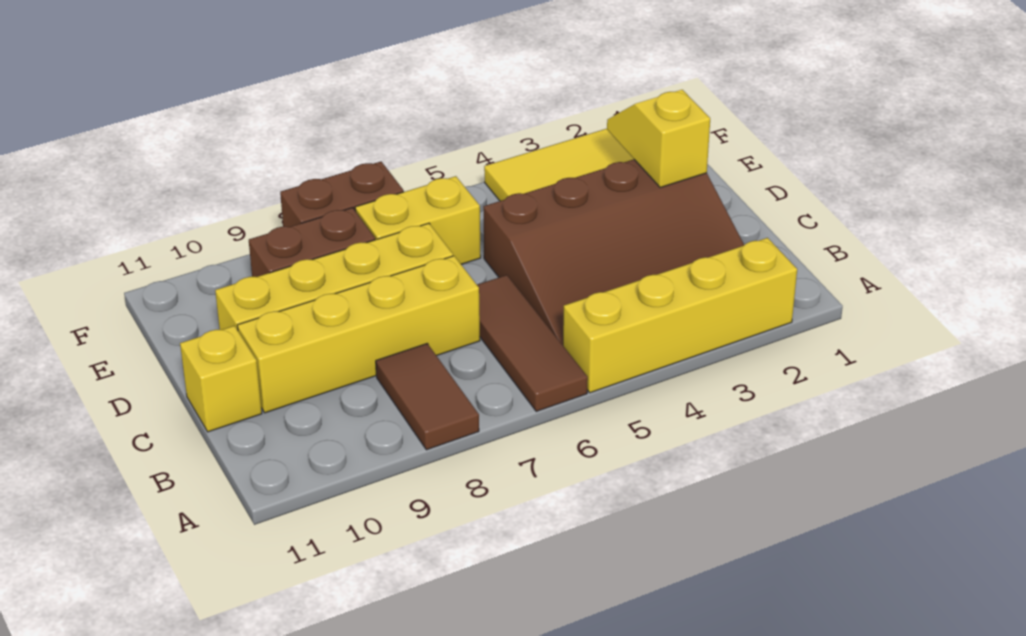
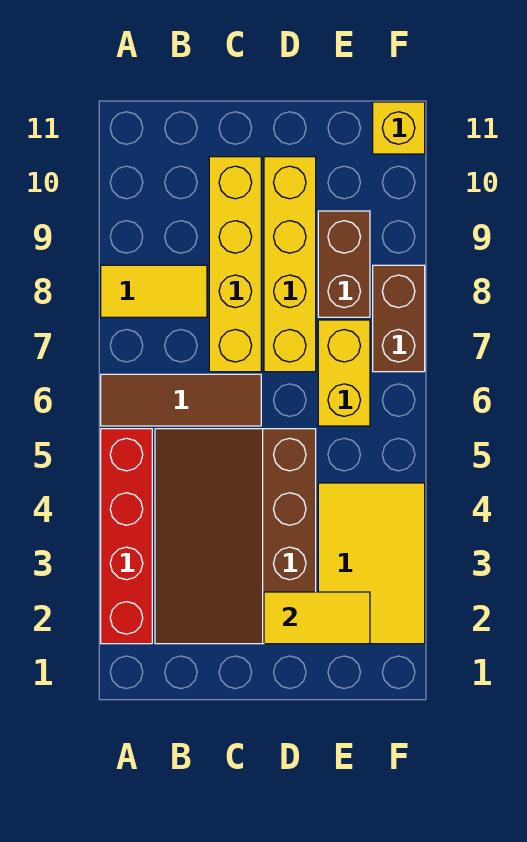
yellow brick A2:A5 level 1 -> red brick A2:A5 level 1
brown tile A8:B8 level 1 -> yellow tile A8:B8 level 1
yellow brick C11 level 1 -> yellow brick F11 level 1
yellow slope D2:E2 level 2 top D -> yellow tile D2:E2 level 2

